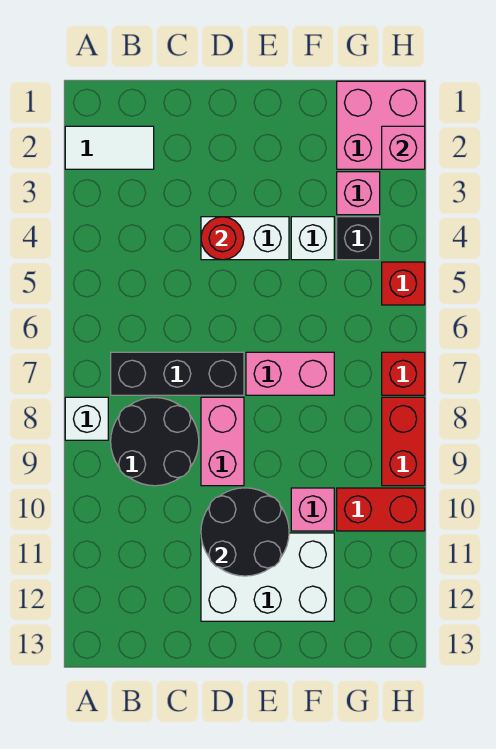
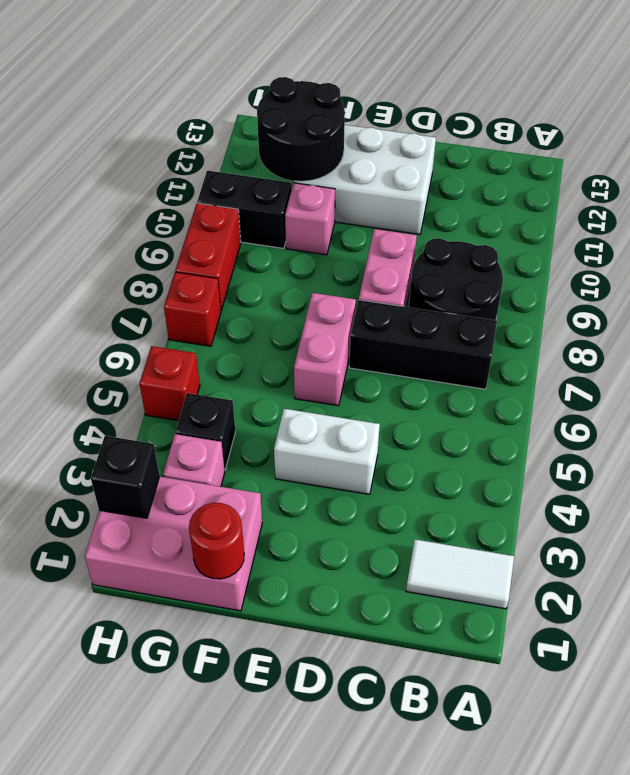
white brick A8 level 1 -> none
red round brick D4 level 2 -> red round brick F1 level 2
black round brick D10:E11 level 2 -> black round brick F11:G12 level 2
pink brick E7:F7 level 1 -> pink brick E6:E7 level 1
white brick F4 level 1 -> none
pink brick G1:H2 level 1 -> pink brick F1:H2 level 1
red brick G10:H10 level 1 -> black brick G10:H10 level 1
pink brick H2 level 2 -> black brick H2 level 2

